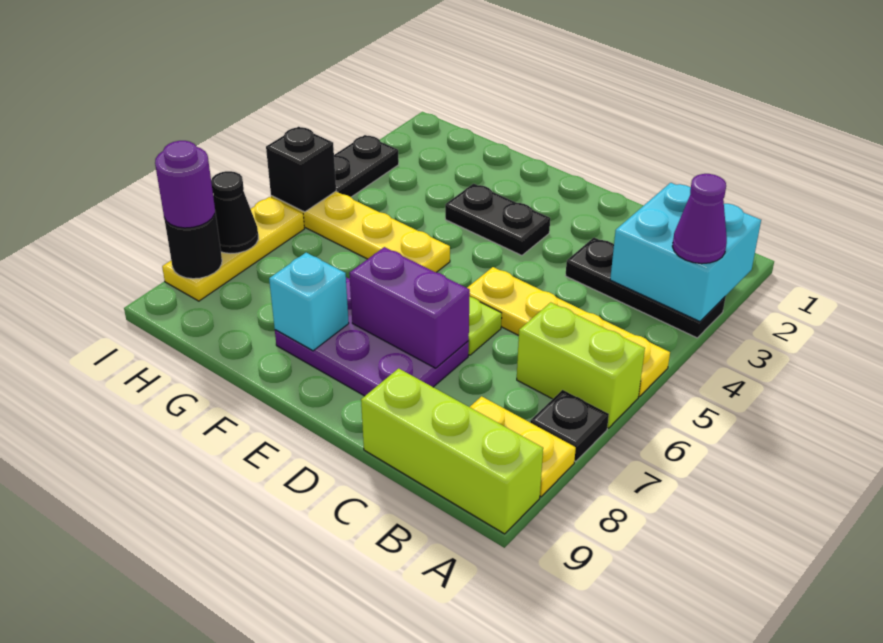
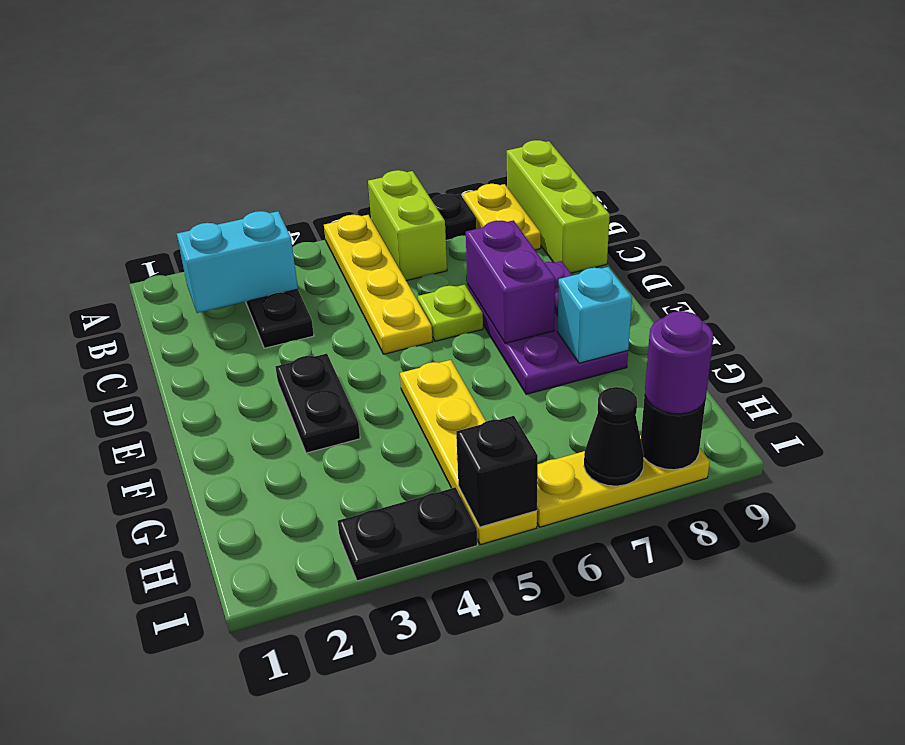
cyan brick A2:B3 level 2 -> cyan brick B2:B3 level 2
purple cone A3 level 3 -> none

